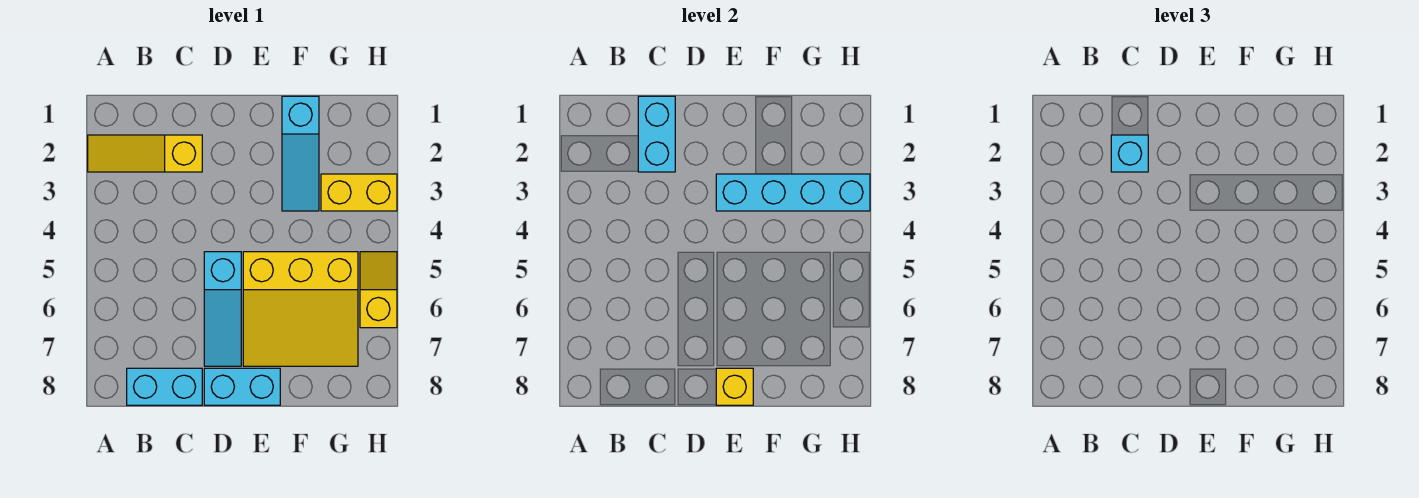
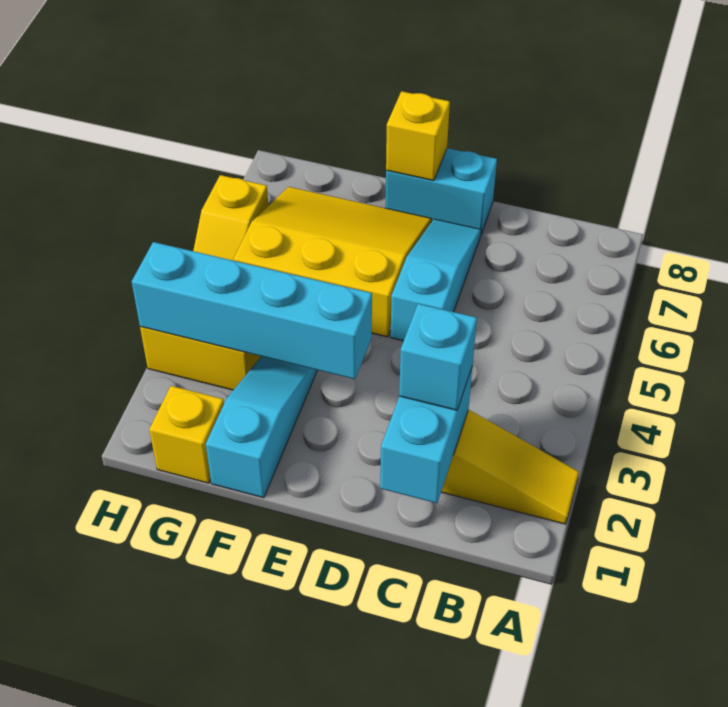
cyan brick B8:C8 level 1 -> none
none -> yellow brick G1 level 1

